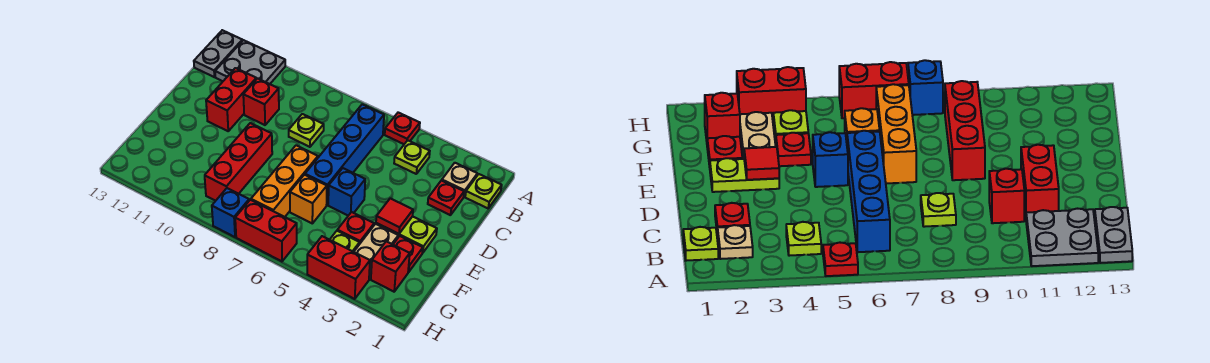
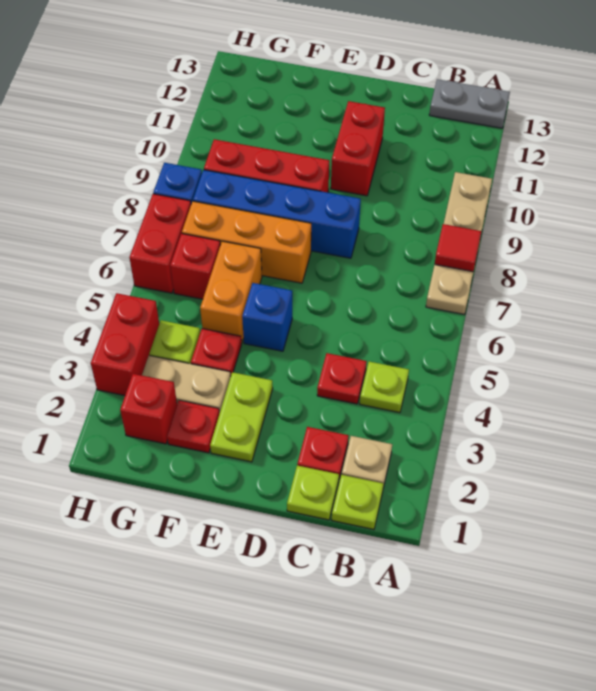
red plate A5 level 1 -> red plate C4 level 1
none -> tan plate A7:A10 level 1
grey plate A11:B12 level 1 -> none
blue brick B6:E6 level 1 -> blue brick D8:G8 level 1
lime plate C8 level 1 -> lime plate C1 level 1
red brick C10 level 1 -> red brick G6 level 1
red brick C11:D11 level 1 -> red brick D10:D11 level 1
red tile E3 level 2 -> red tile A8 level 2
orange brick F6 level 1 -> orange brick F5:F6 level 1

